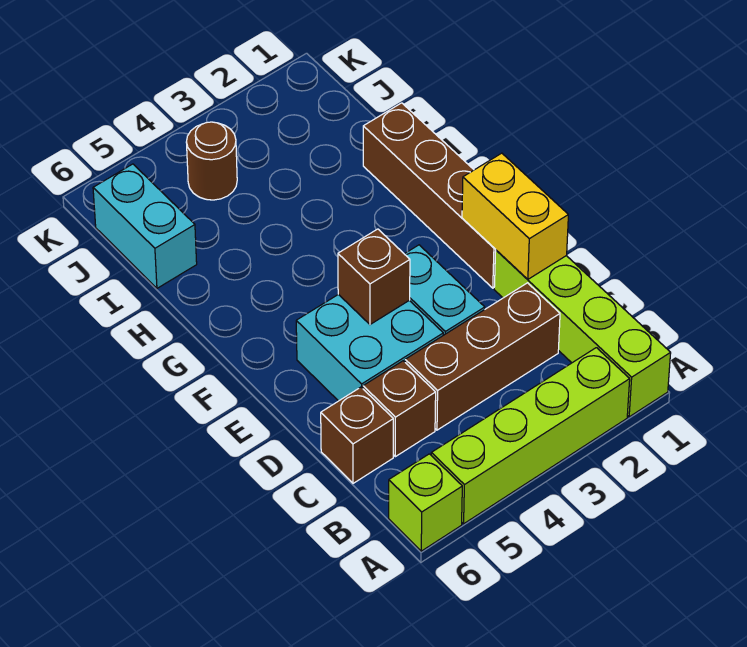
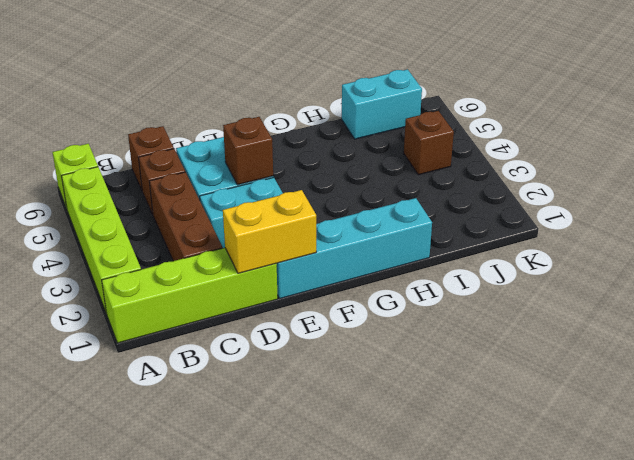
brown brick E1:H1 level 1 -> cyan brick E1:H1 level 1
brown round brick J4 level 1 -> brown brick J4 level 1

